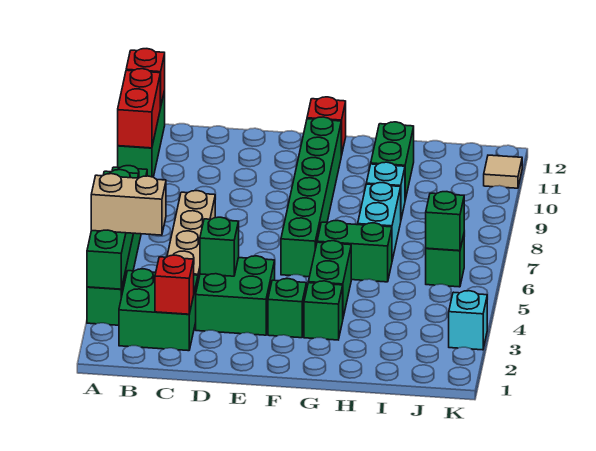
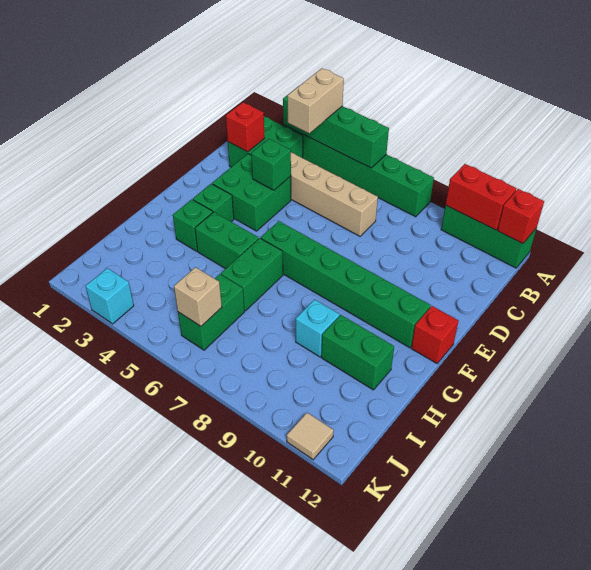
cyan brick H7:H8 level 1 -> none
green brick J6 level 1 -> green brick I6:J6 level 1
green brick J6 level 2 -> tan brick J6 level 2

